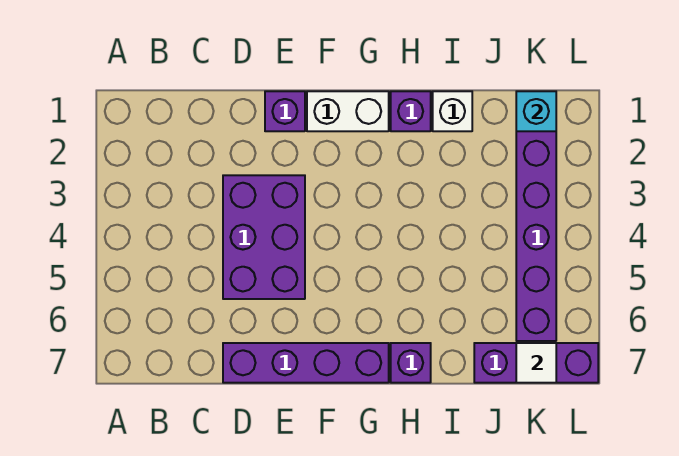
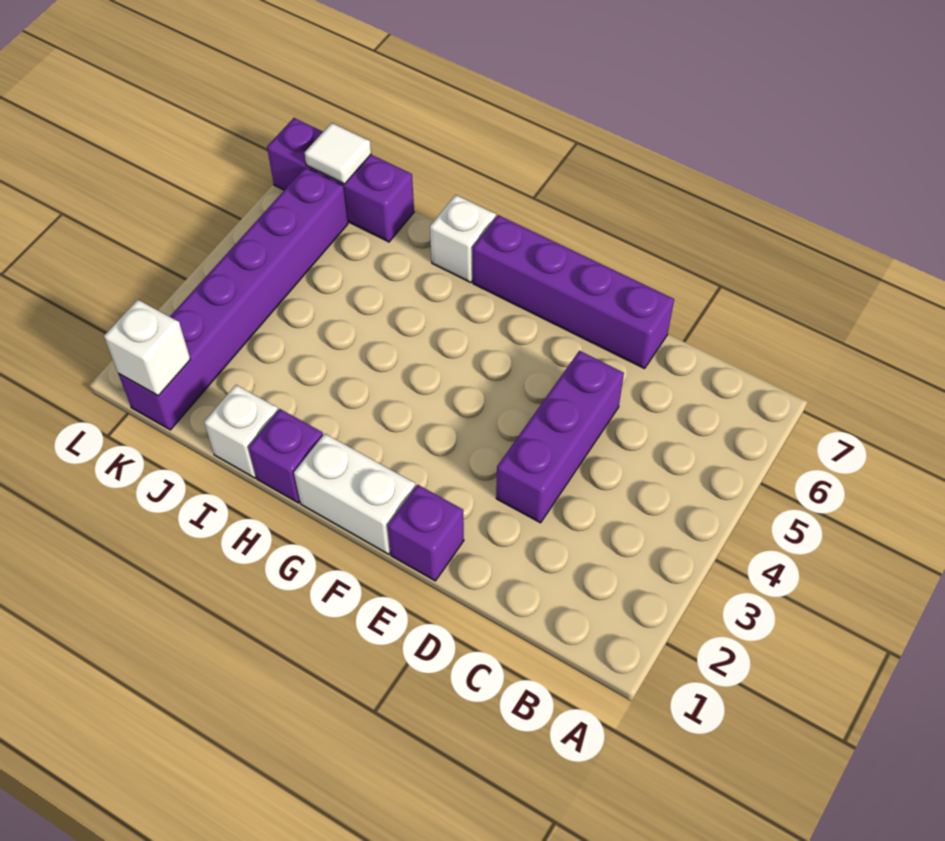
purple brick D3:E5 level 1 -> purple brick D3:D5 level 1
purple brick H7 level 1 -> white brick H7 level 1
cyan brick K1 level 2 -> white brick K1 level 2

